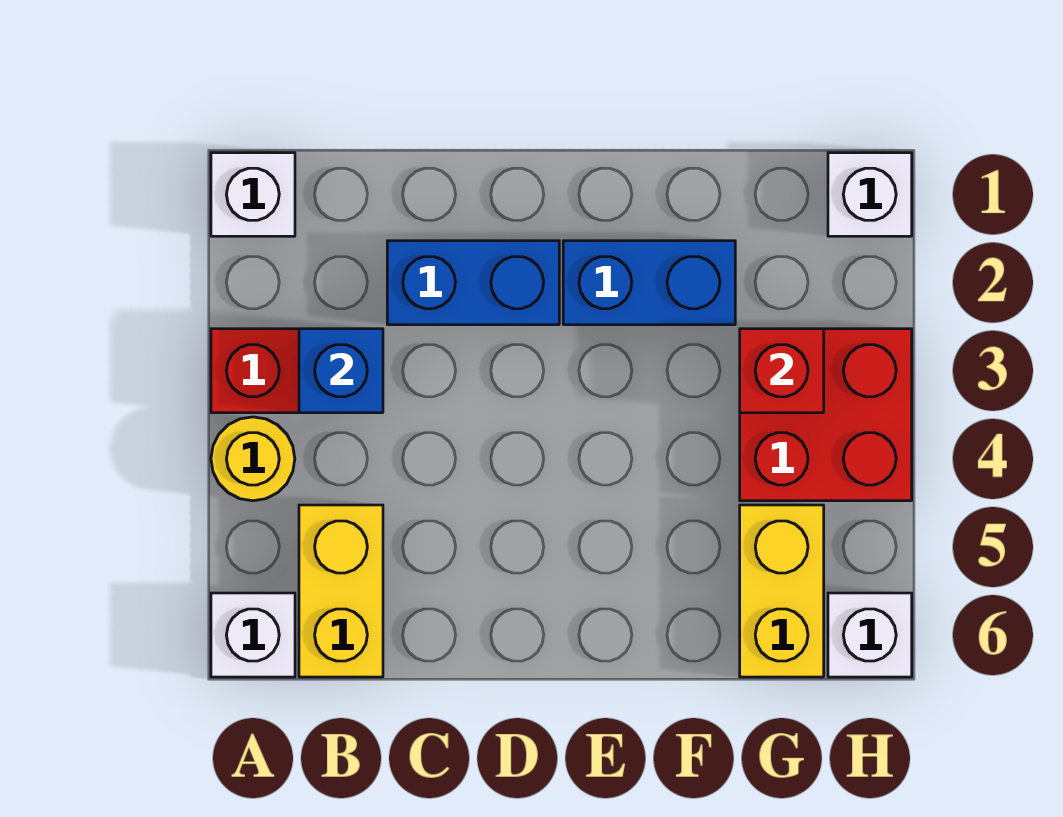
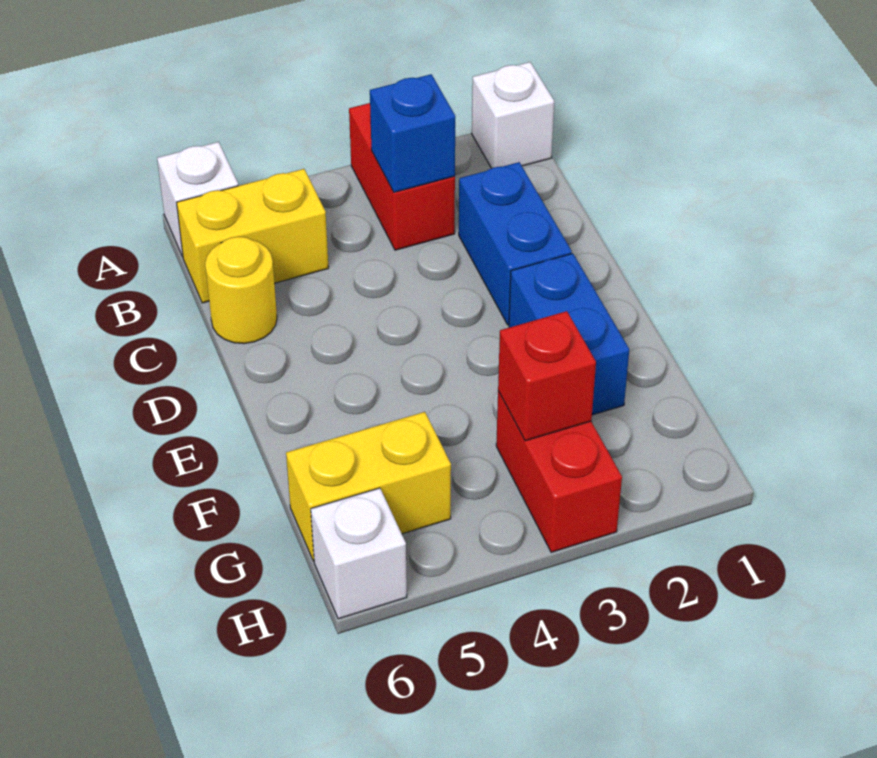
yellow round brick A4 level 1 -> yellow round brick C6 level 1
red brick G3:H4 level 1 -> red brick G3:H3 level 1
white brick H1 level 1 -> none

